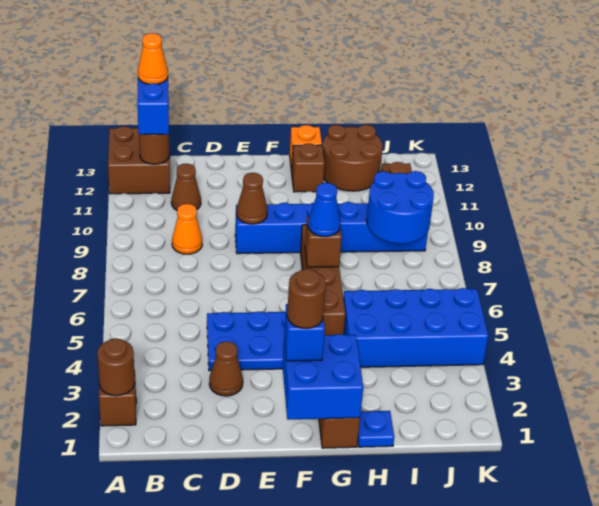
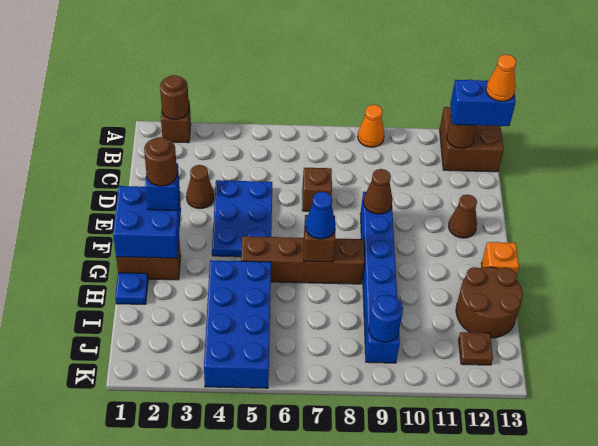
orange cone C9 level 1 -> orange cone A9 level 1
brown cone C11 level 1 -> brown cone E12 level 1
brown brick G12 level 1 -> brown brick D7 level 1
blue round brick I8:J9 level 2 -> blue round brick J9 level 2

